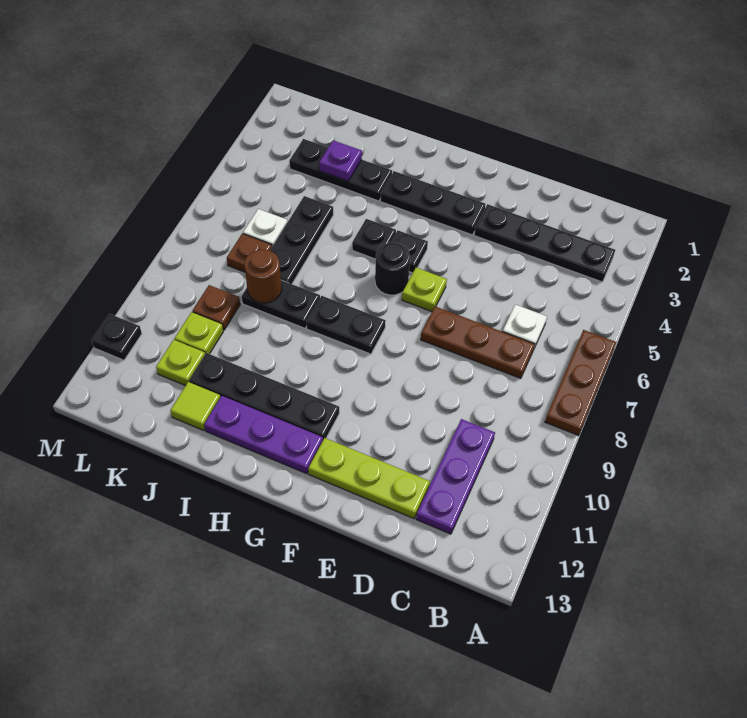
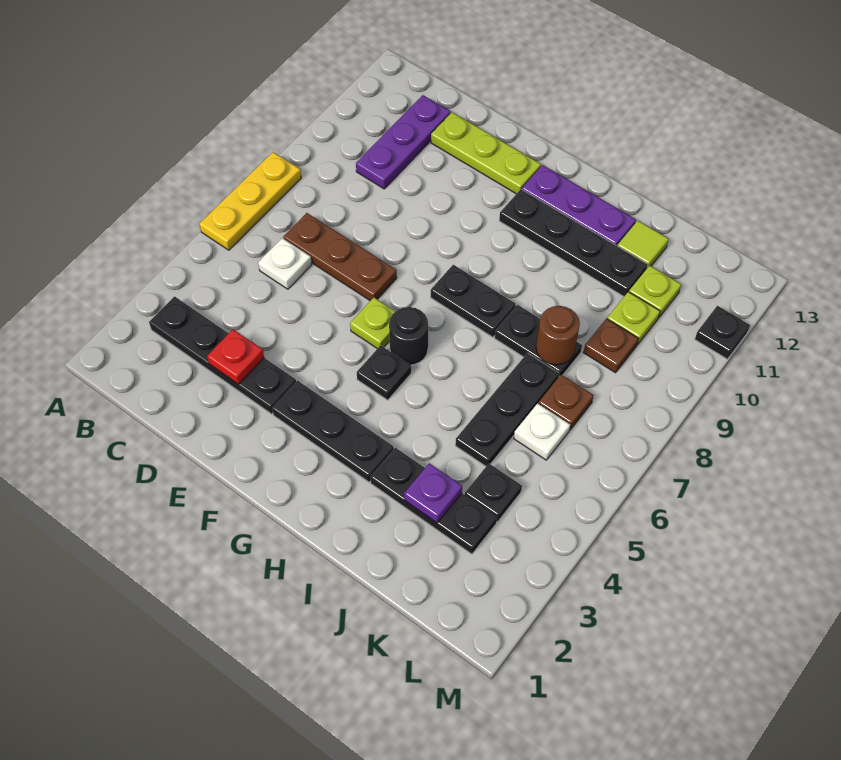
brown plate A6:A8 level 1 -> yellow plate A6:A8 level 1
none -> red plate D3 level 2
black plate H5 level 1 -> black plate K4 level 1

